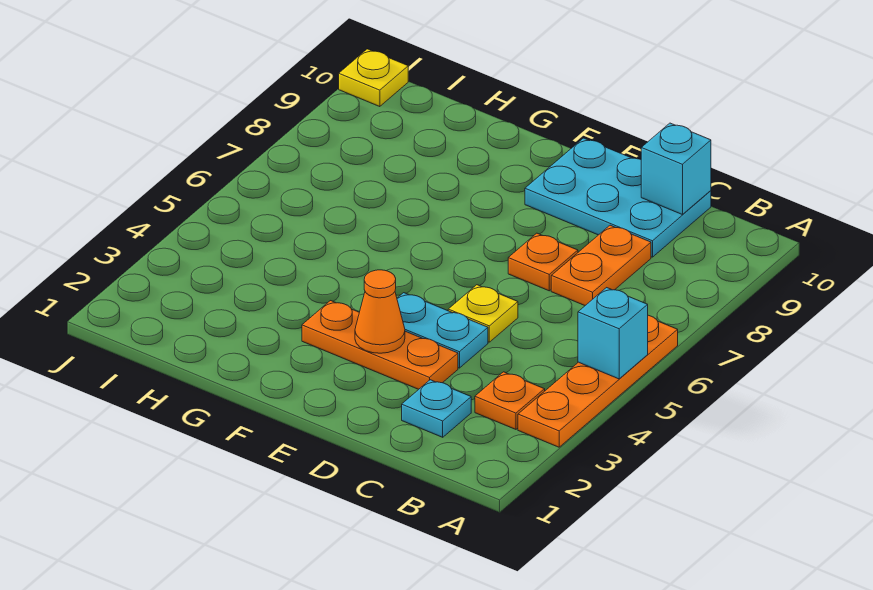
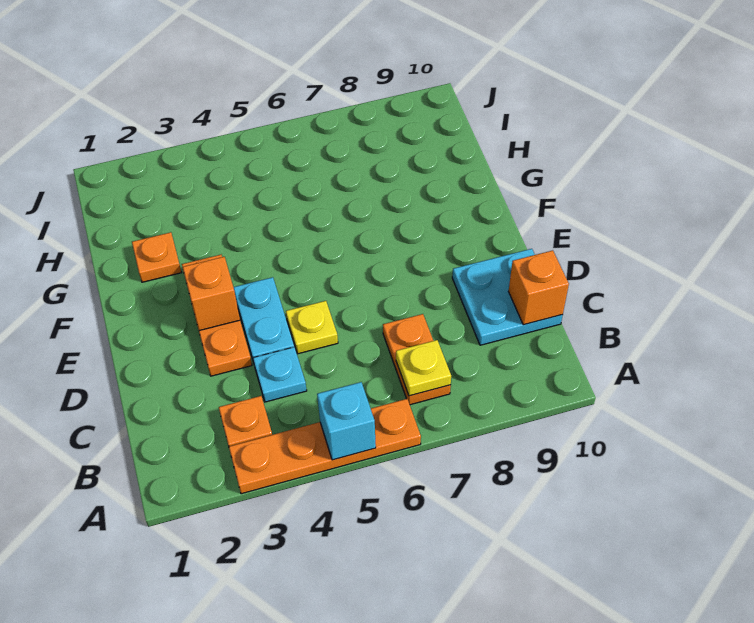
cyan plate C2 level 1 -> cyan plate C4 level 1
orange plate C7:C8 level 1 -> orange plate B7:C7 level 1
cyan plate C9:E10 level 1 -> cyan plate C9:D10 level 1
cyan brick C10 level 2 -> orange brick C10 level 2
orange plate D7 level 1 -> orange plate G2 level 1
orange cone E3 level 2 -> orange brick E3 level 2
yellow plate J10 level 1 -> yellow plate B7 level 2

